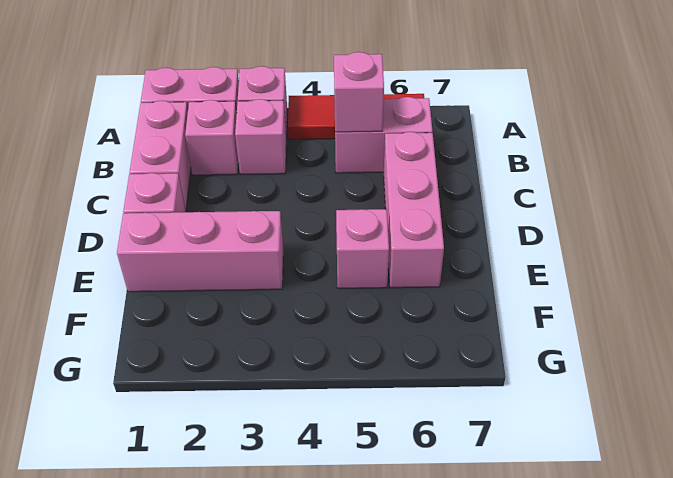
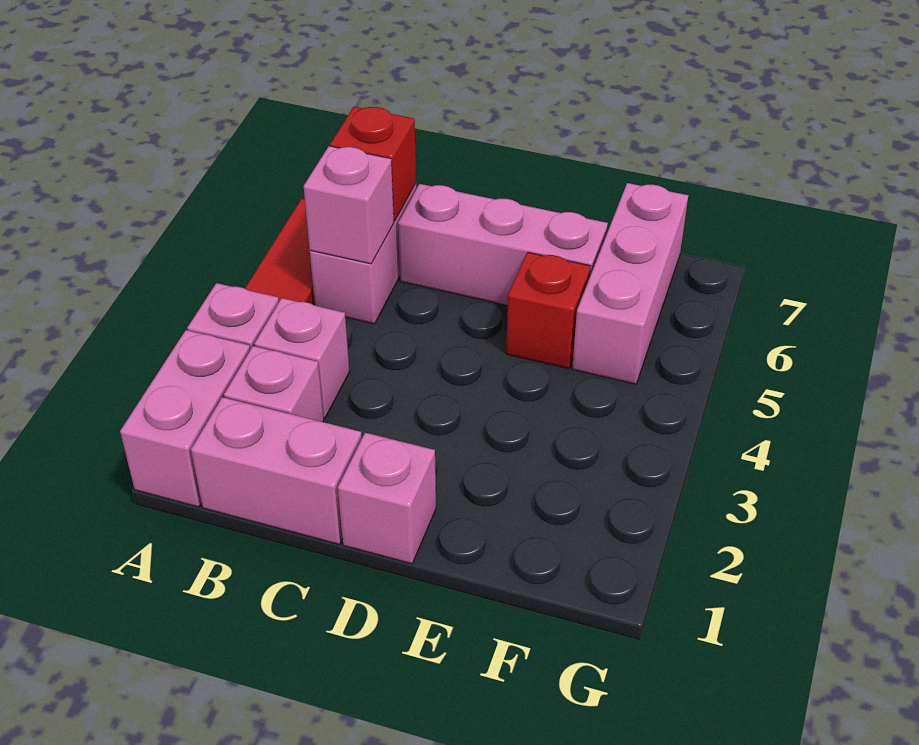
none -> red brick B6 level 2
pink brick E1:E3 level 1 -> pink brick F5:F7 level 1
pink brick E5 level 1 -> red brick E5 level 1

